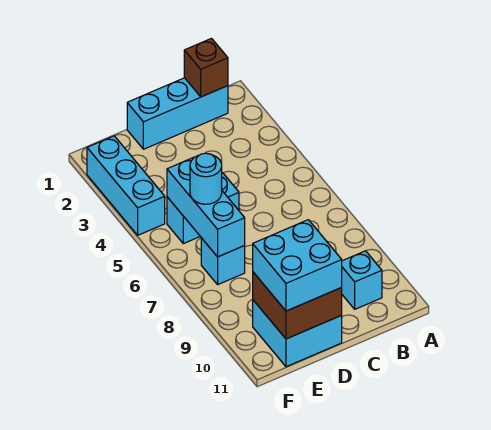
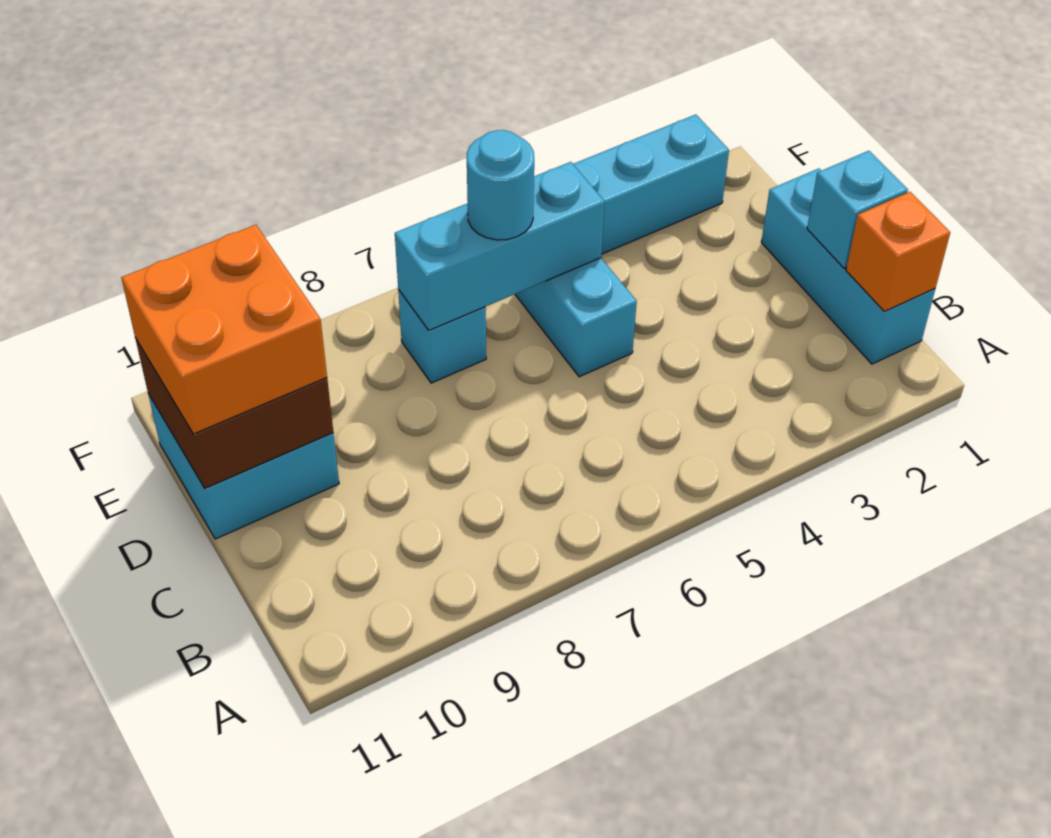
brown brick B1 level 2 -> orange brick B1 level 2
cyan brick B10 level 1 -> cyan brick C1 level 2
cyan brick D10:E11 level 3 -> orange brick D10:E11 level 3

